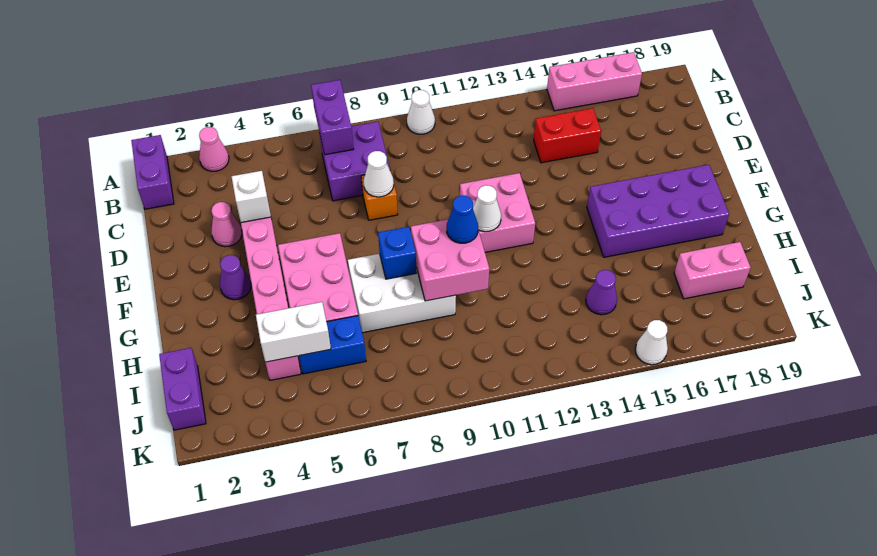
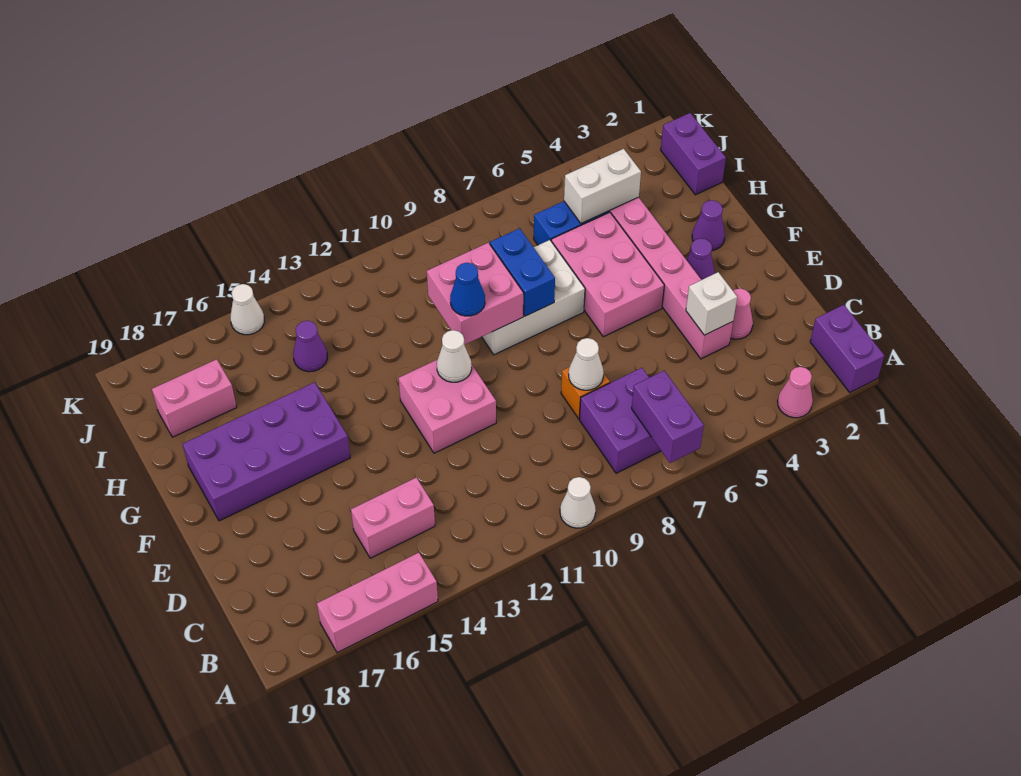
red brick C14:C15 level 1 -> pink brick C14:C15 level 1
none -> purple cone G2 level 1
blue brick G8 level 2 -> blue brick G8:H8 level 2

